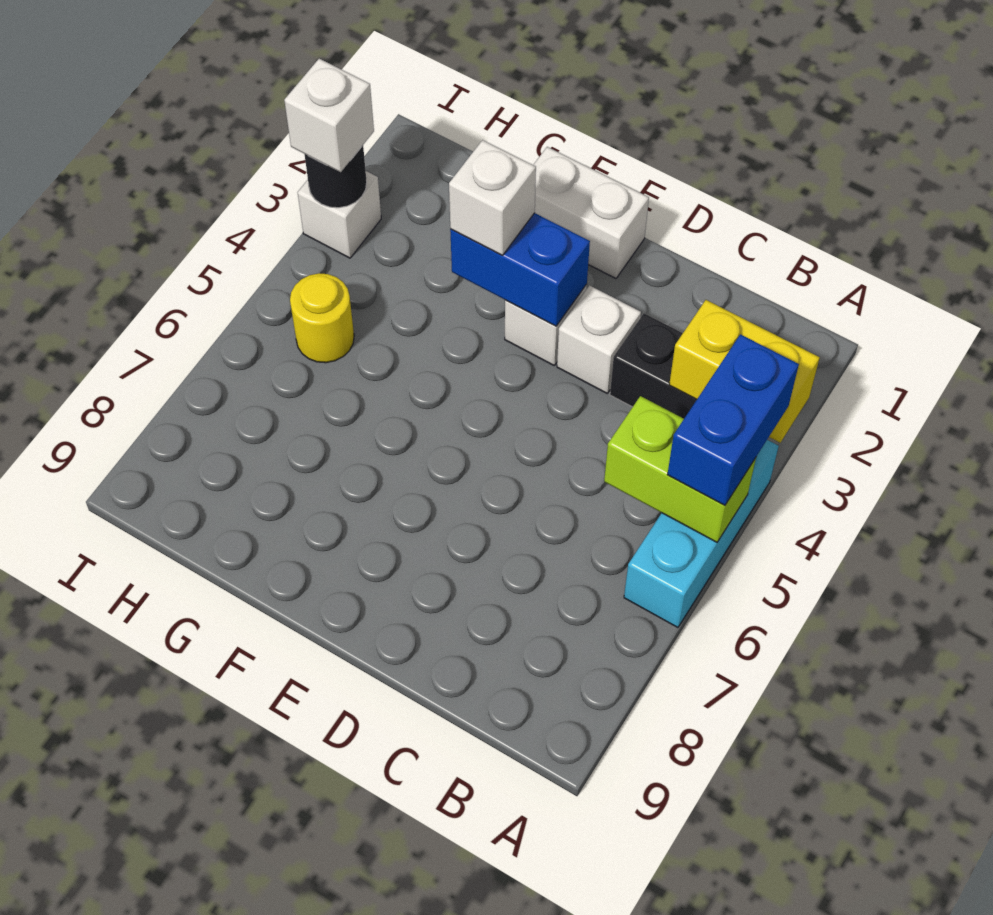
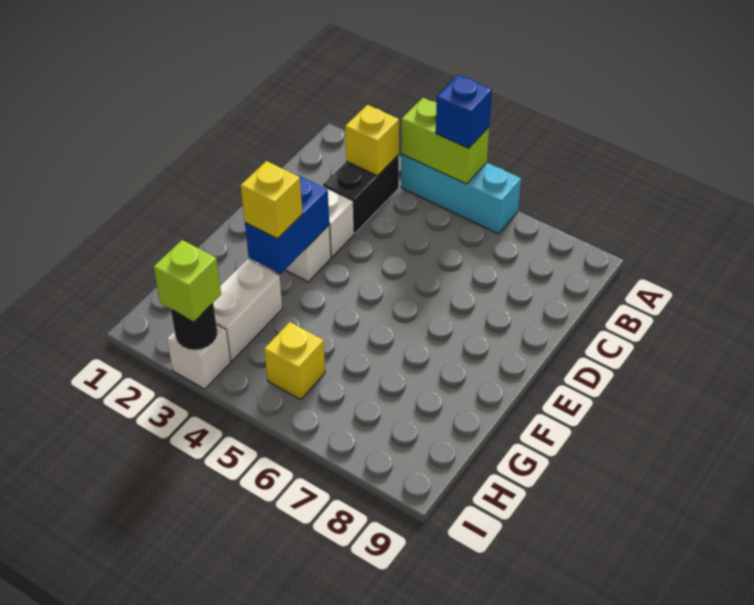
yellow brick A3:B3 level 2 -> yellow brick B3 level 2
blue brick A4:A5 level 3 -> blue brick A5 level 3
lime brick A5:B5 level 2 -> lime brick A4:A5 level 2
white brick E1:F1 level 1 -> white brick G3:H3 level 1
white brick F3 level 3 -> yellow brick F3 level 3
yellow round brick H5 level 1 -> yellow brick H5 level 1
white brick I3 level 3 -> lime brick I3 level 3

